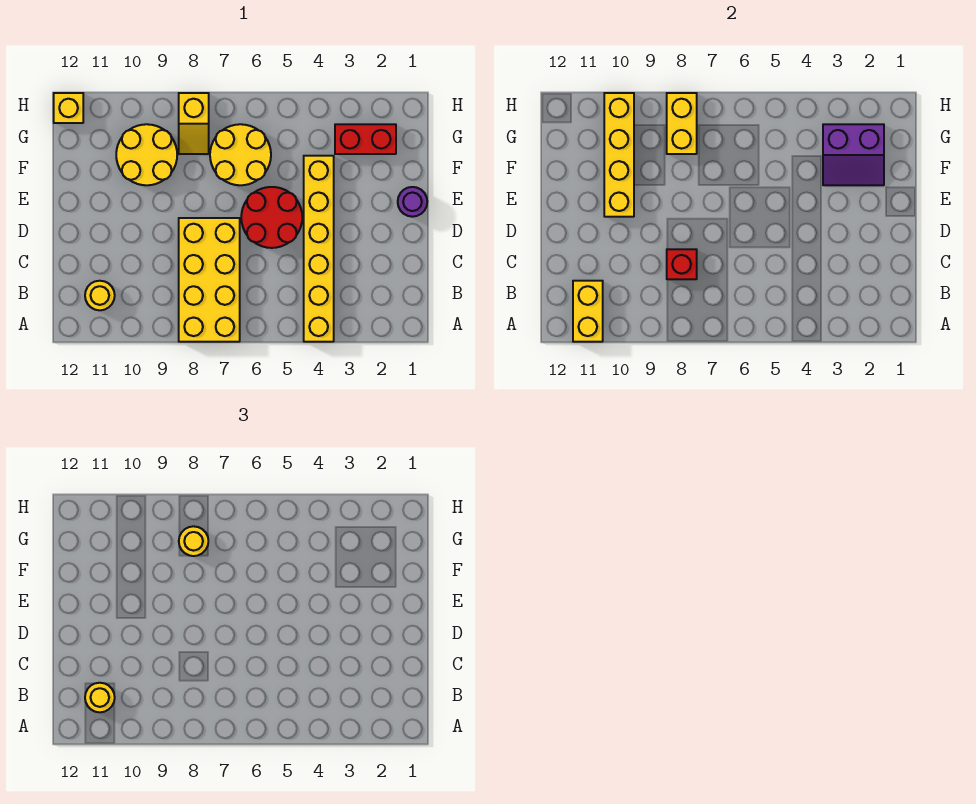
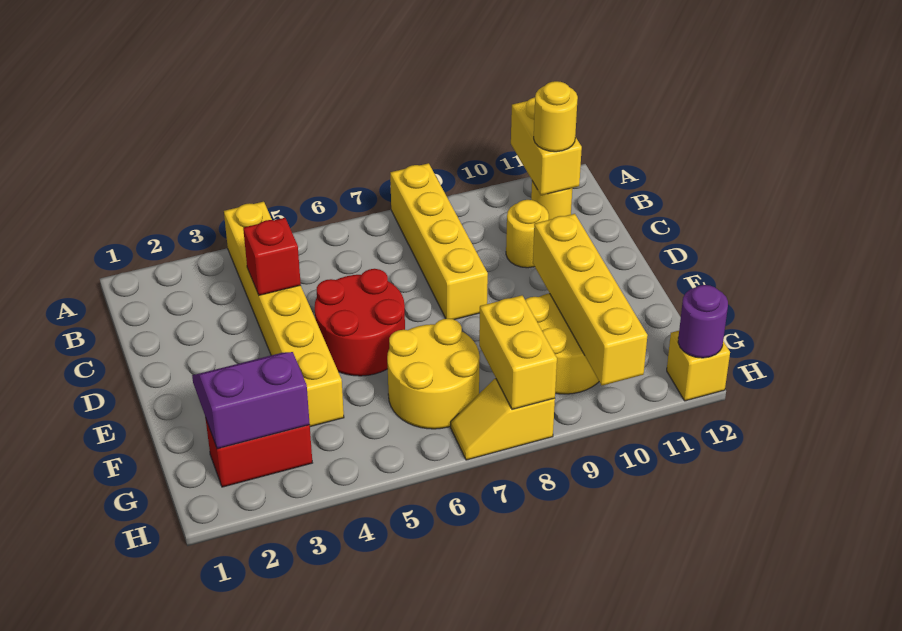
yellow brick A7:D8 level 1 -> yellow brick A8:D8 level 1
red brick C8 level 2 -> red brick C4 level 2
purple round brick E1 level 1 -> purple round brick H12 level 2
yellow slope G8:H8 level 1 top H -> yellow slope H7:H8 level 1 top 8
yellow round brick G8 level 3 -> yellow round brick C10 level 1

